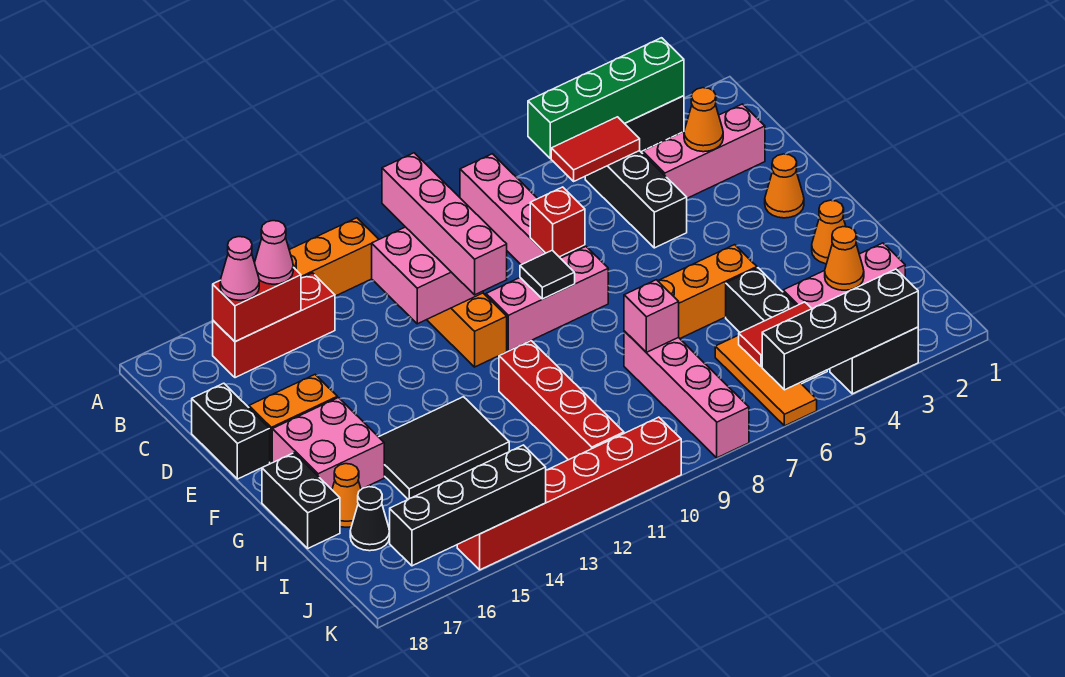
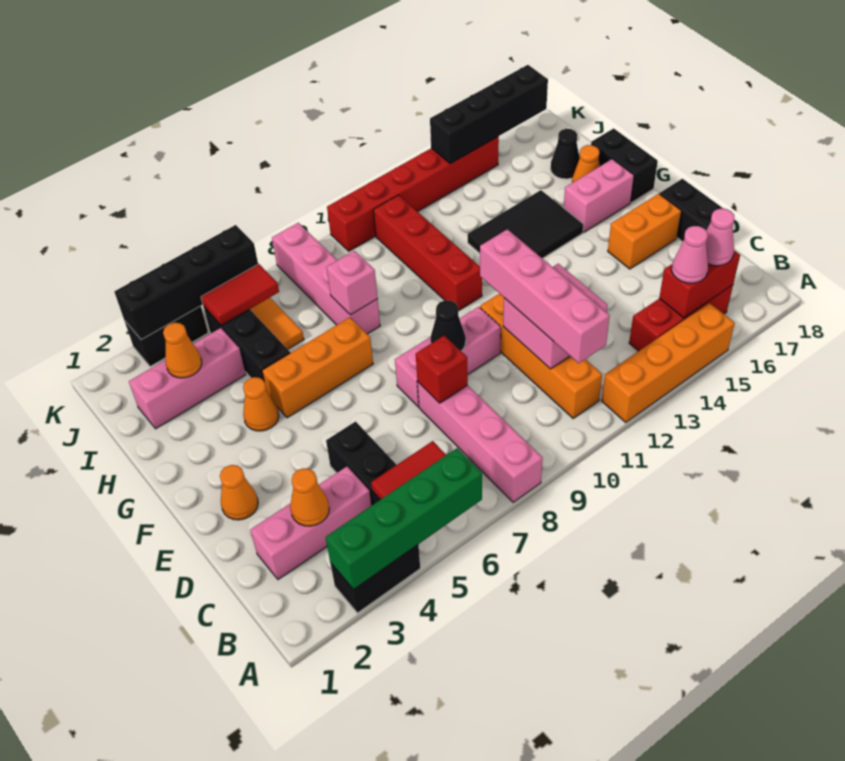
black tile E9 level 2 -> black cone E9 level 2
pink brick F16:G17 level 1 -> pink brick G16:G17 level 1
orange cone G2 level 1 -> orange cone G4 level 1

